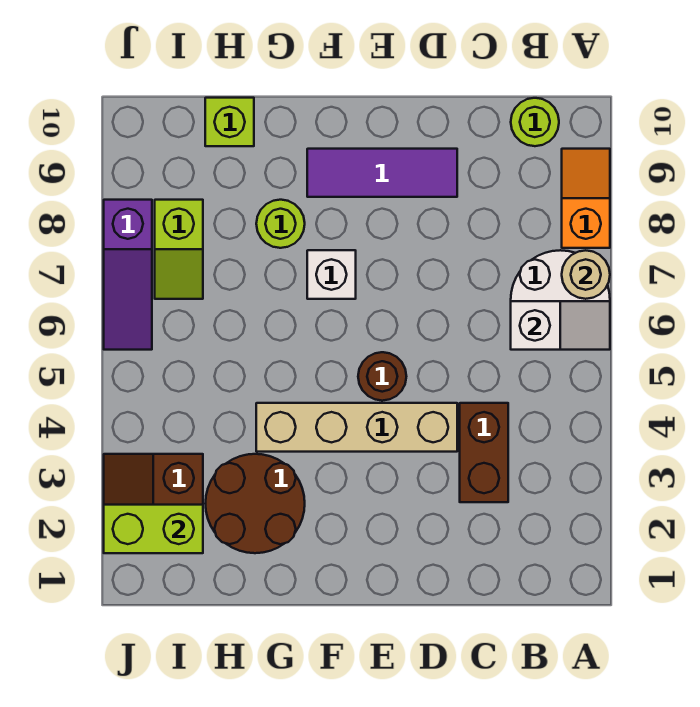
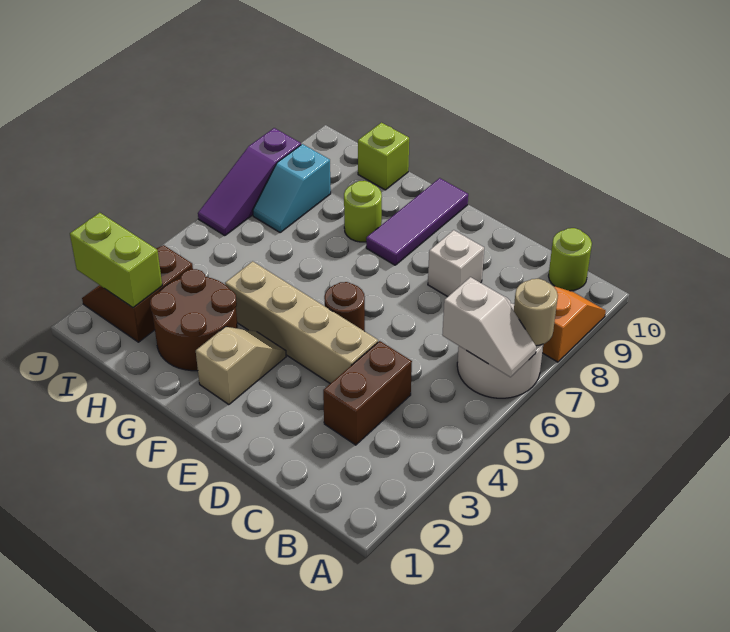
purple tile D9:F9 level 1 -> purple tile F8:F10 level 1
none -> tan slope F2:F3 level 1 top 2
white brick F7 level 1 -> white brick D8 level 1
lime slope I7:I8 level 1 top 8 -> cyan slope I7:I8 level 1 top 8

